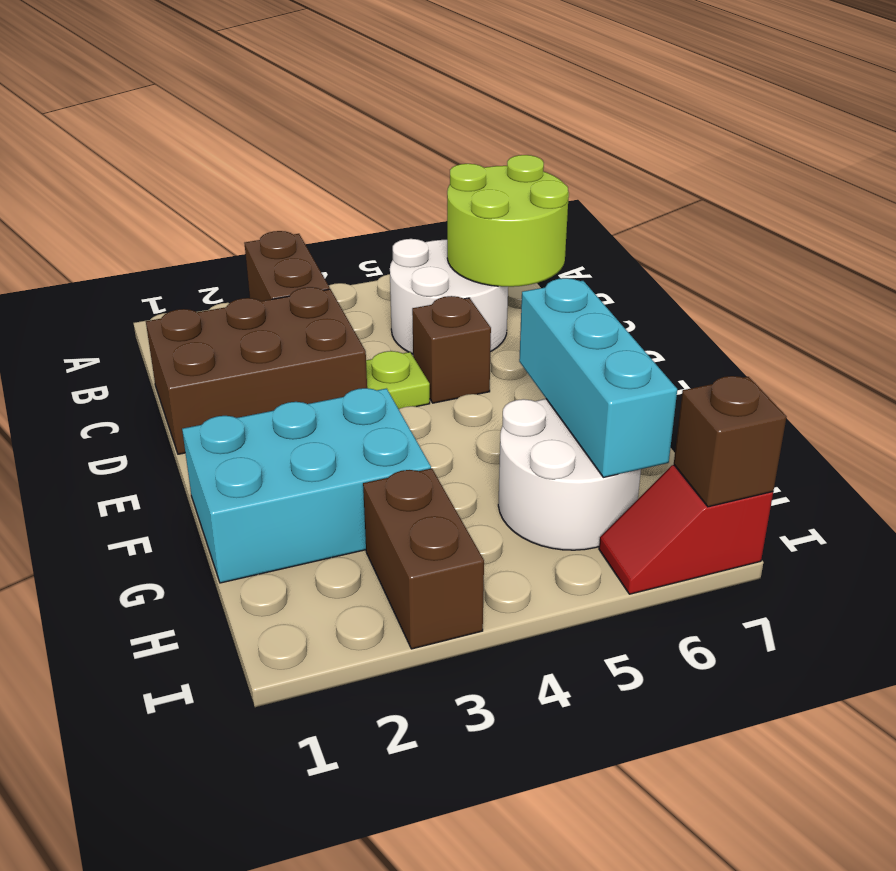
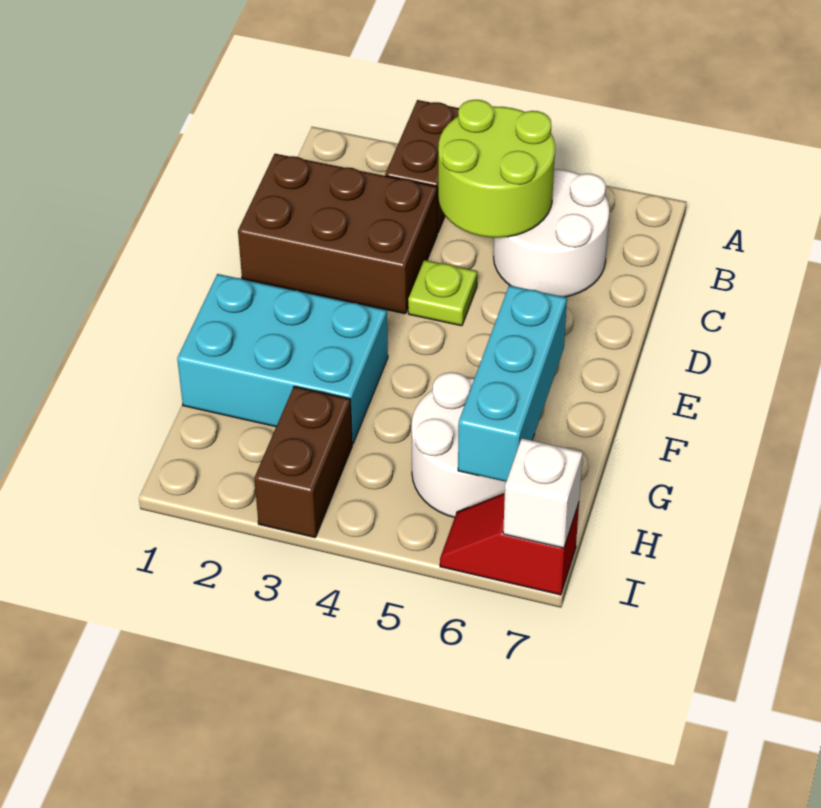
lime round brick B6:C7 level 2 -> lime round brick B4:C5 level 2
brown brick D5 level 1 -> none
brown brick I7 level 2 -> white brick I7 level 2

